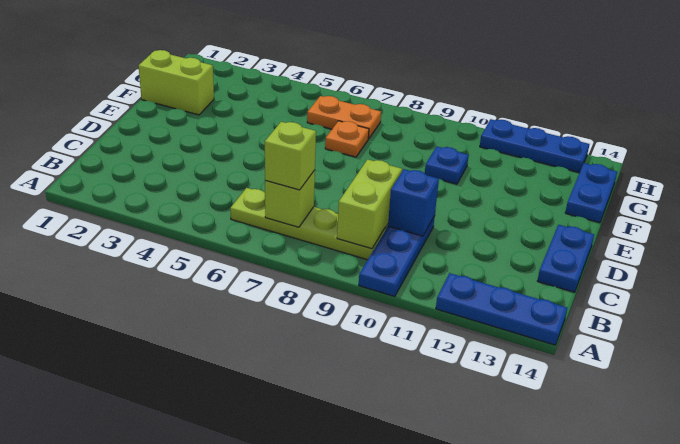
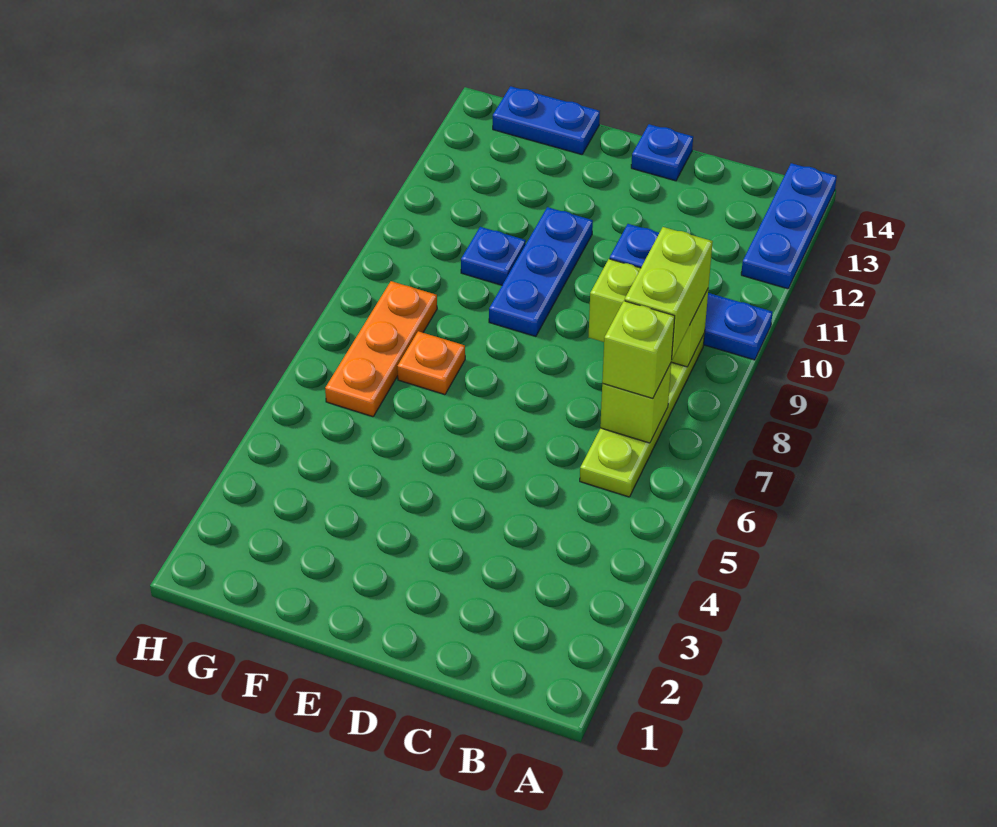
blue plate C14:D14 level 1 -> blue plate D14 level 1
lime brick F1:F2 level 1 -> lime brick B8:B9 level 3
orange plate G6:G7 level 1 -> orange plate G6:G8 level 1
blue plate H11:H13 level 1 -> blue plate E9:E11 level 1

